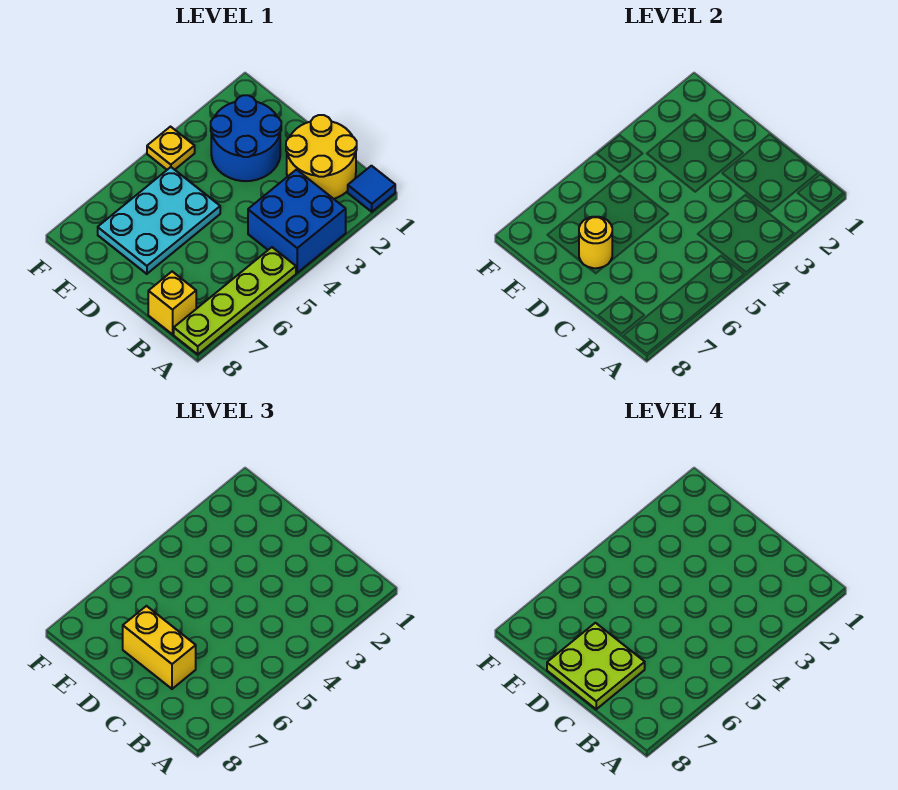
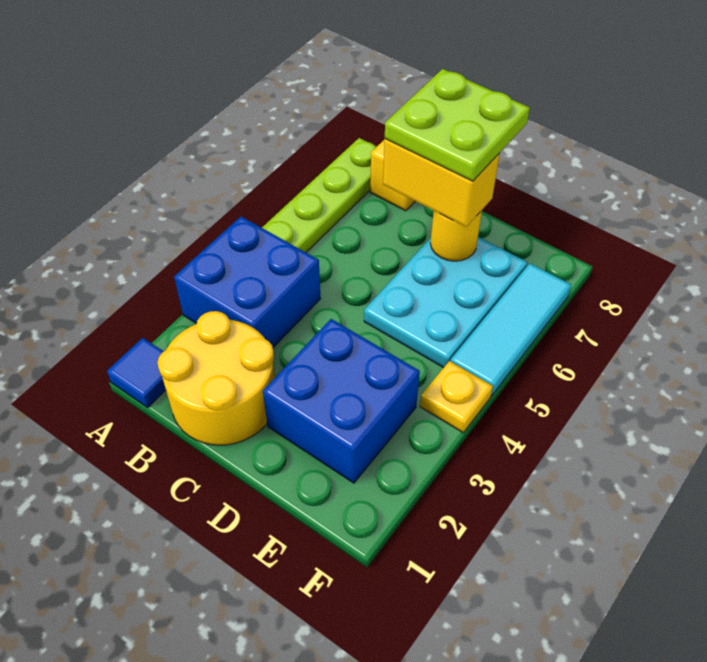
blue round brick D2:E3 level 1 -> blue brick D2:E3 level 1
none -> cyan tile F5:F7 level 1

